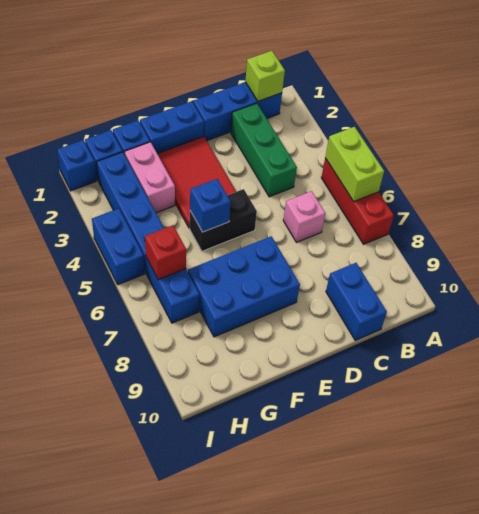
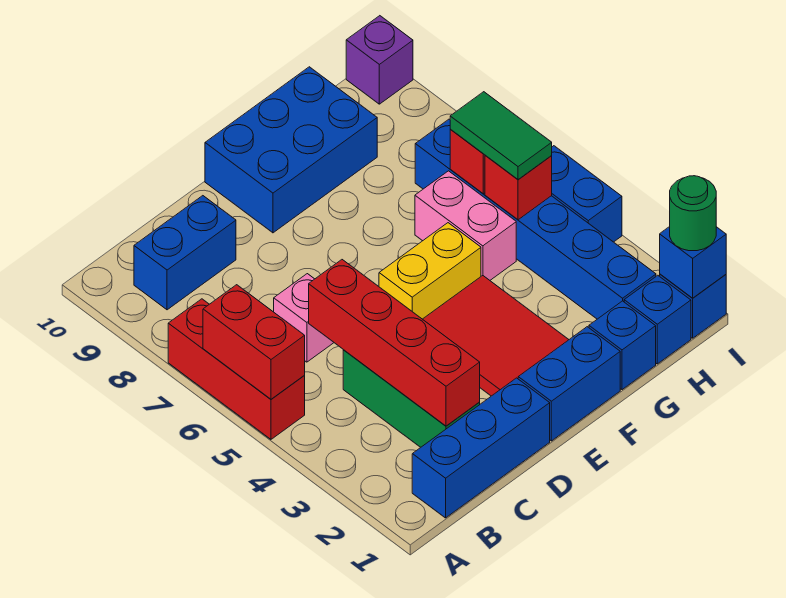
lime brick A5:A6 level 2 -> red brick A5:A6 level 2
lime brick B1 level 2 -> none
none -> red brick C2:C5 level 2
blue brick C9:C10 level 1 -> blue brick B9:C9 level 1
black brick E5:F5 level 1 -> yellow brick E5:F5 level 1
blue brick E7:G8 level 1 -> blue brick E9:G10 level 1
blue brick F5 level 2 -> blue brick I1 level 2
pink brick G2:G3 level 1 -> pink brick G5:G6 level 1
none -> red brick H5 level 2
none -> green tile H5:H6 level 3
none -> green round brick I1 level 3
none -> purple brick I10 level 1

